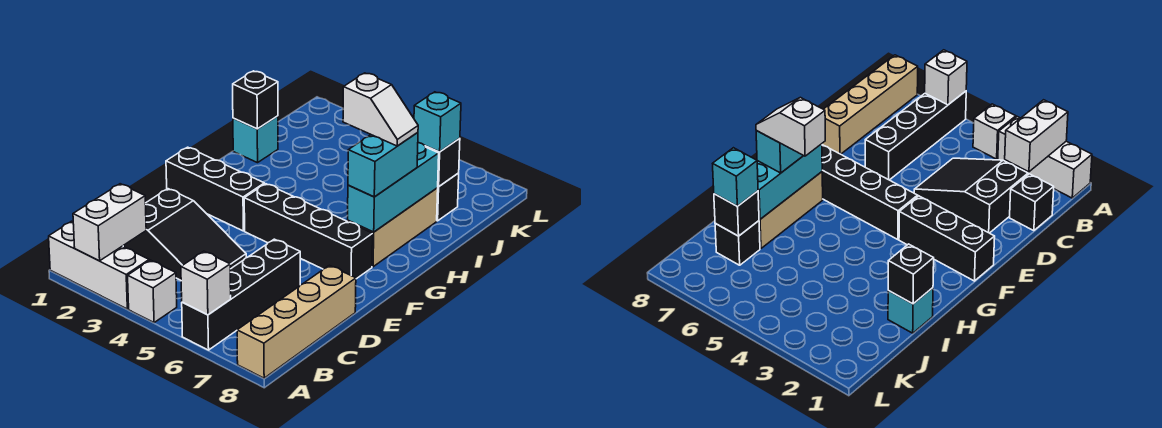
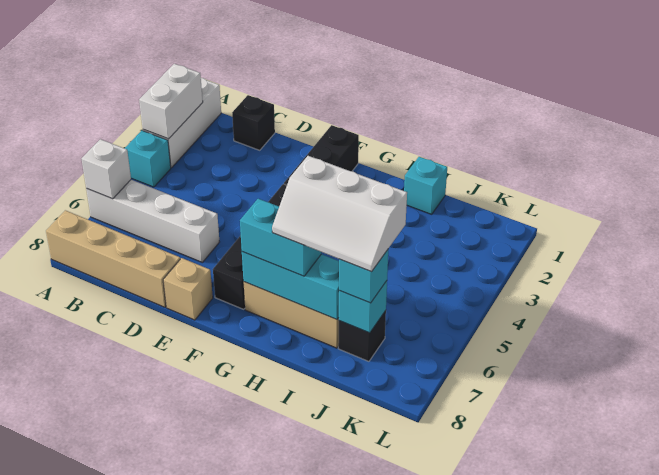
white brick A2:B2 level 2 -> white brick A2:A3 level 2
white brick A4 level 1 -> cyan brick A4 level 1
black brick A6:D6 level 1 -> white brick A6:D6 level 1
black slope C2:D4 level 1 top 2 -> none
none -> tan brick E8 level 1
white slope H6:H7 level 4 top 6 -> white slope H6:J7 level 4 top 6
black brick I1 level 2 -> none
black brick J7 level 2 -> cyan brick J7 level 2

